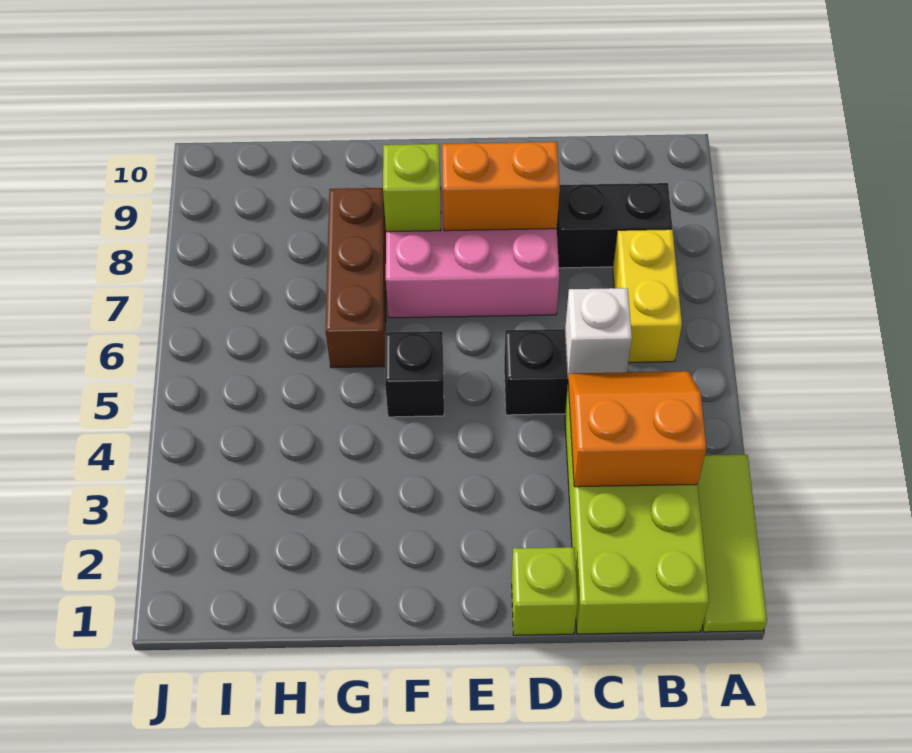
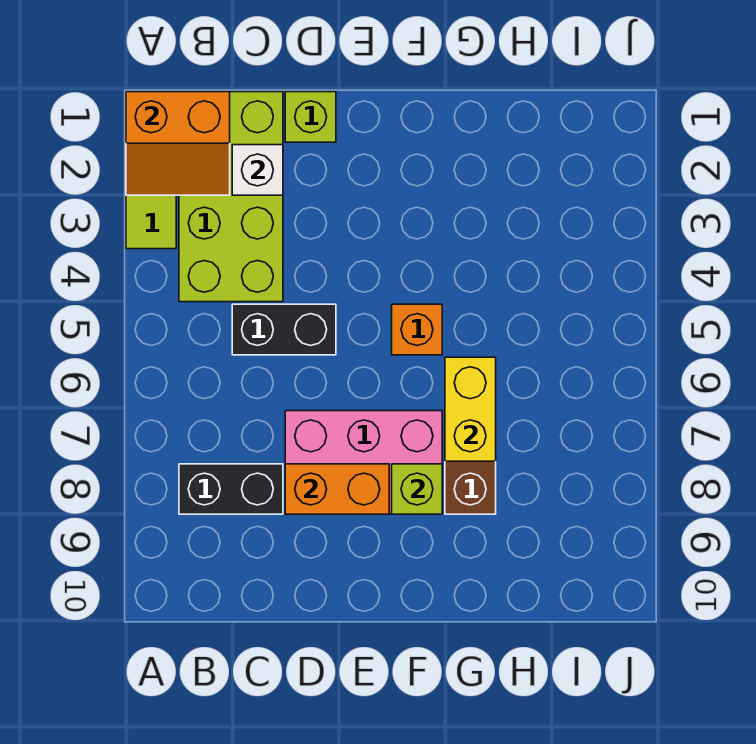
orange slope B3:C4 level 2 top 3 -> orange slope A1:B2 level 2 top 1
yellow brick B6:B7 level 1 -> yellow brick G6:G7 level 2
white brick C5 level 2 -> white brick C2 level 2
black brick F5 level 1 -> orange brick F5 level 1

